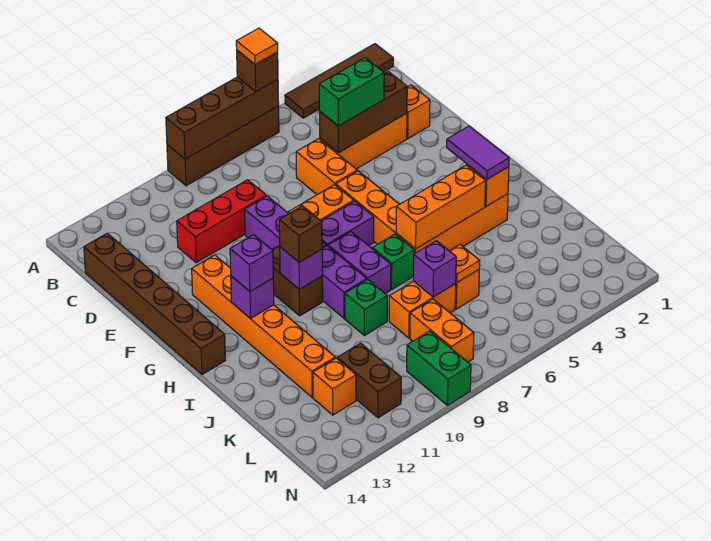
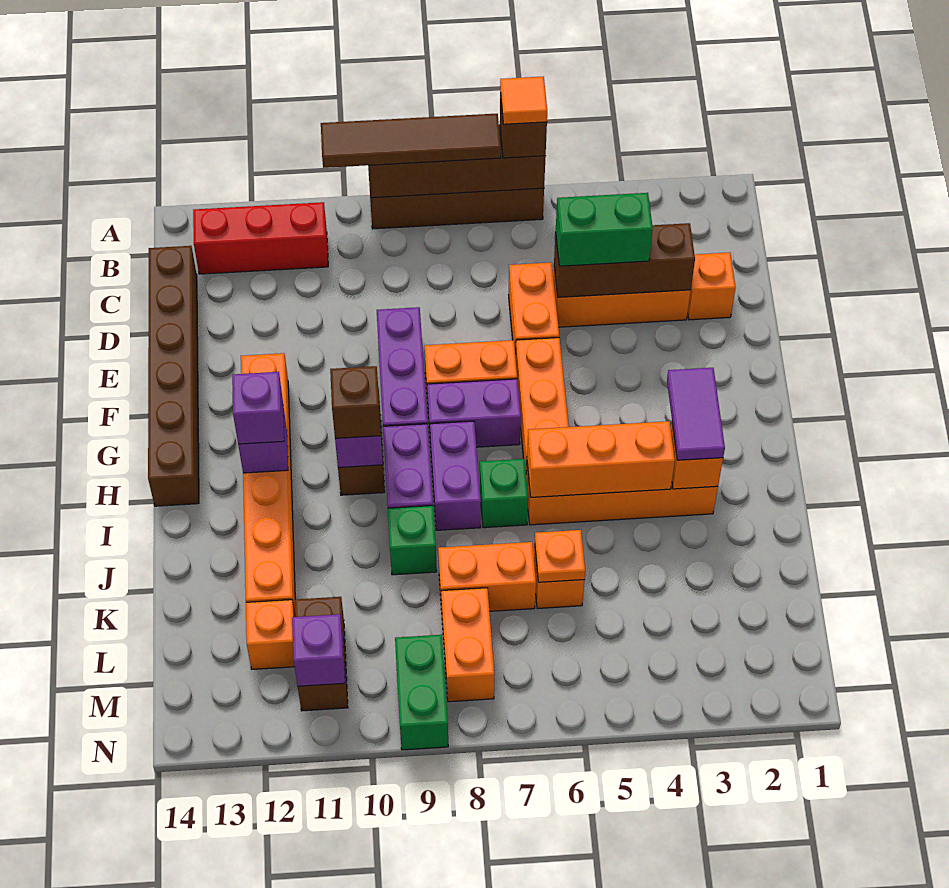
brown tile A1:A4 level 1 -> brown tile A7:A10 level 3
red brick D9:D11 level 1 -> red brick B11:B13 level 1
purple brick K7 level 2 -> purple brick M11 level 2

